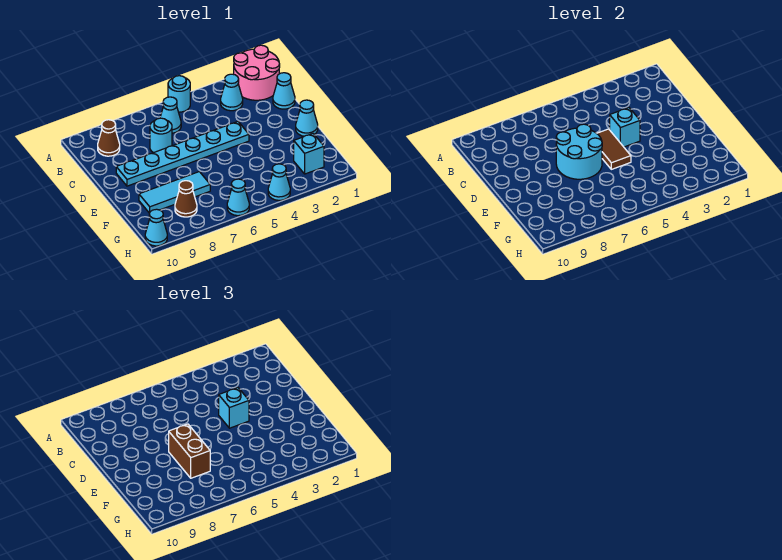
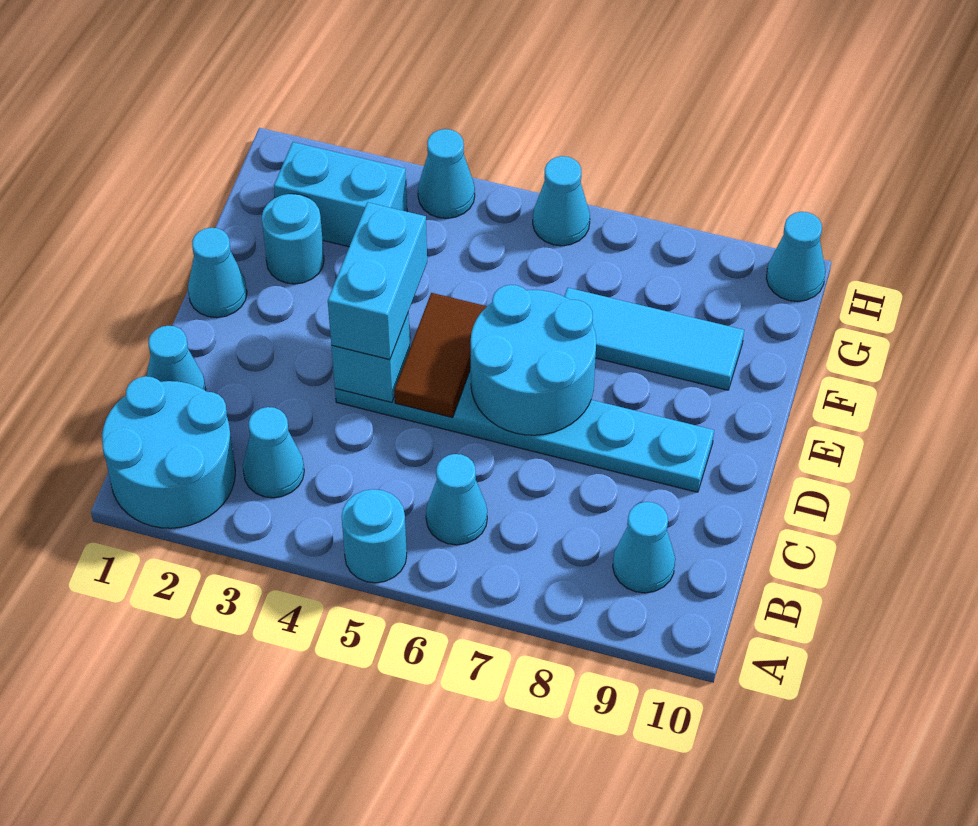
pink round brick A1:B2 level 1 -> cyan round brick A1:B2 level 1
brown cone B9 level 1 -> cyan cone B9 level 1
cyan round brick C7 level 1 -> cyan round brick F2 level 1
cyan brick D4 level 3 -> cyan brick D4:E4 level 3
brown brick E7:F7 level 3 -> none
cyan brick G2 level 1 -> cyan brick G2:G3 level 1
brown cone G8 level 1 -> none

